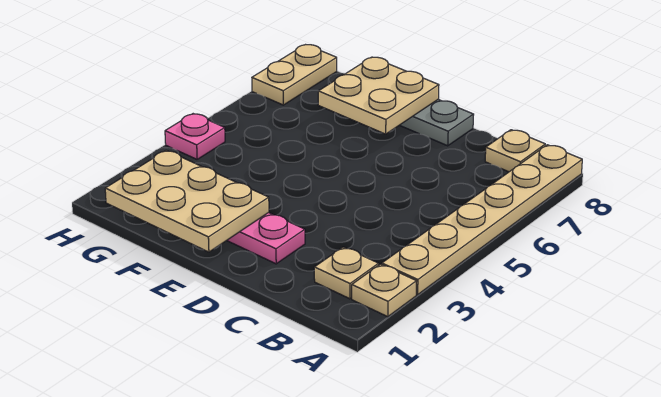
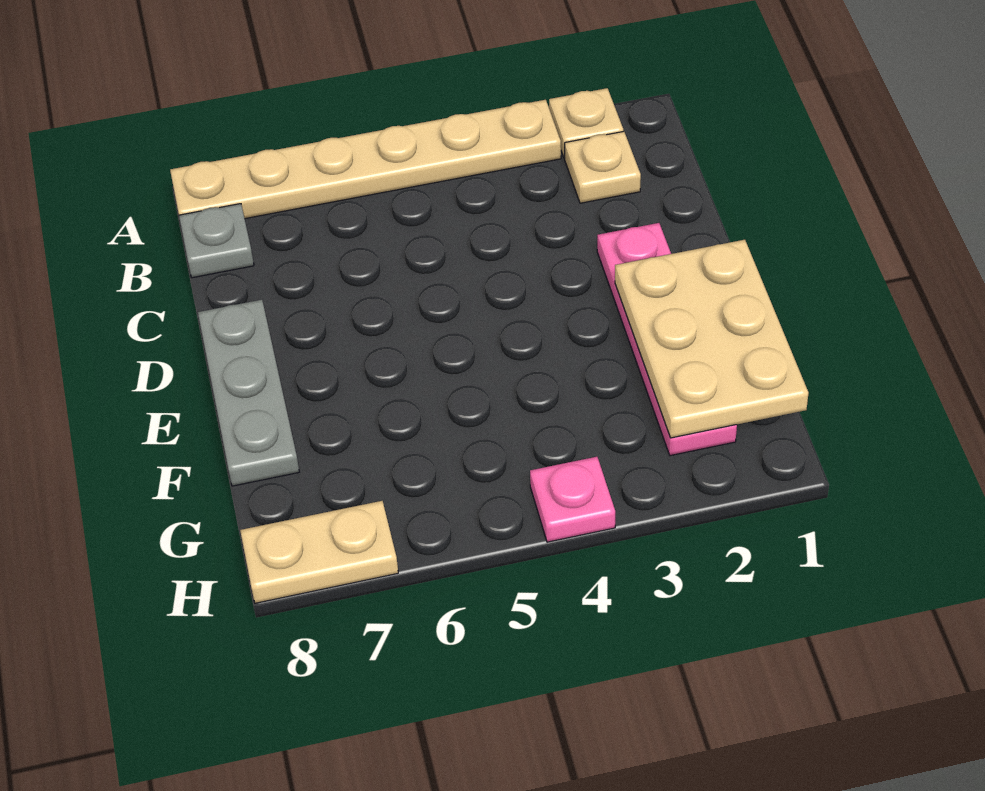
tan plate B8 level 1 -> grey plate B8 level 1
tan plate E7:F8 level 2 -> none

